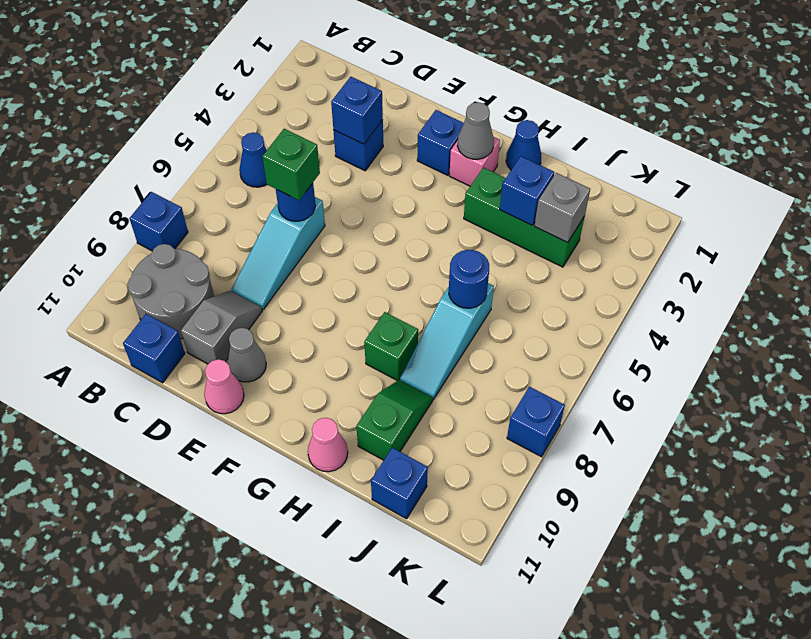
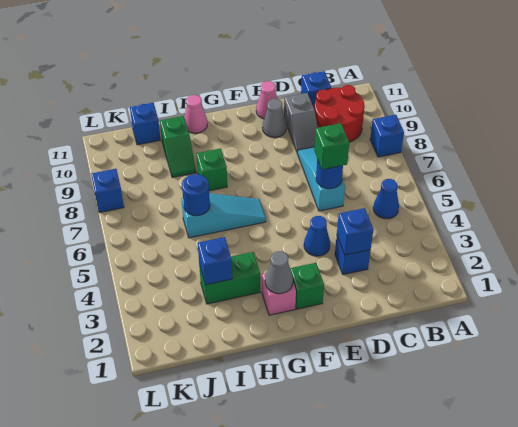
grey round brick B9:C10 level 1 -> red round brick B9:C10 level 1
blue brick F2 level 1 -> green brick F2 level 1
blue cone H1 level 1 -> blue cone E4 level 1
green brick H3:J3 level 1 -> green brick H3:I3 level 1
cyan slope I6:I8 level 1 top 6 -> cyan slope G6:I6 level 1 top I
grey brick J3 level 2 -> none

